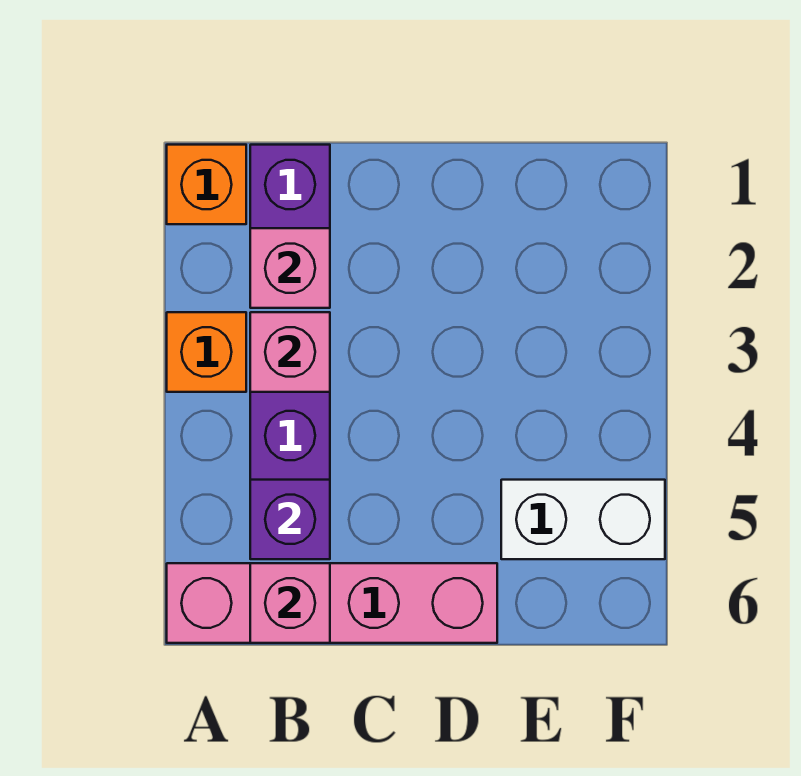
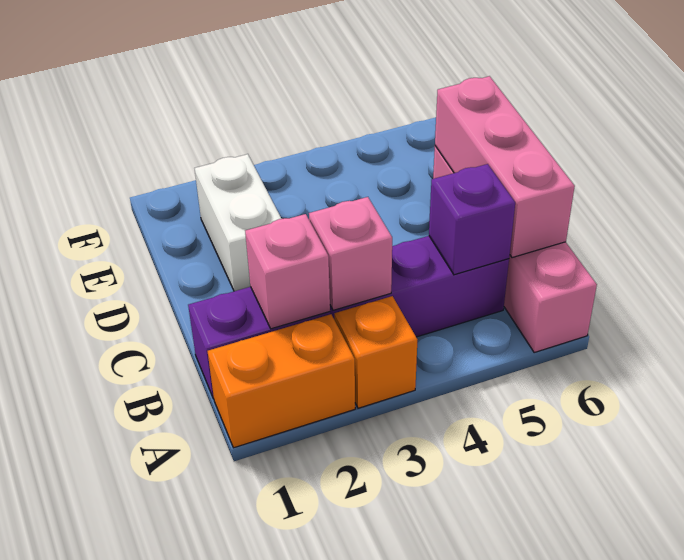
orange brick A1 level 1 -> orange brick A1:A2 level 1
pink brick B6 level 2 -> pink brick B6:D6 level 2
white brick E5:F5 level 1 -> white brick D2:E2 level 1

